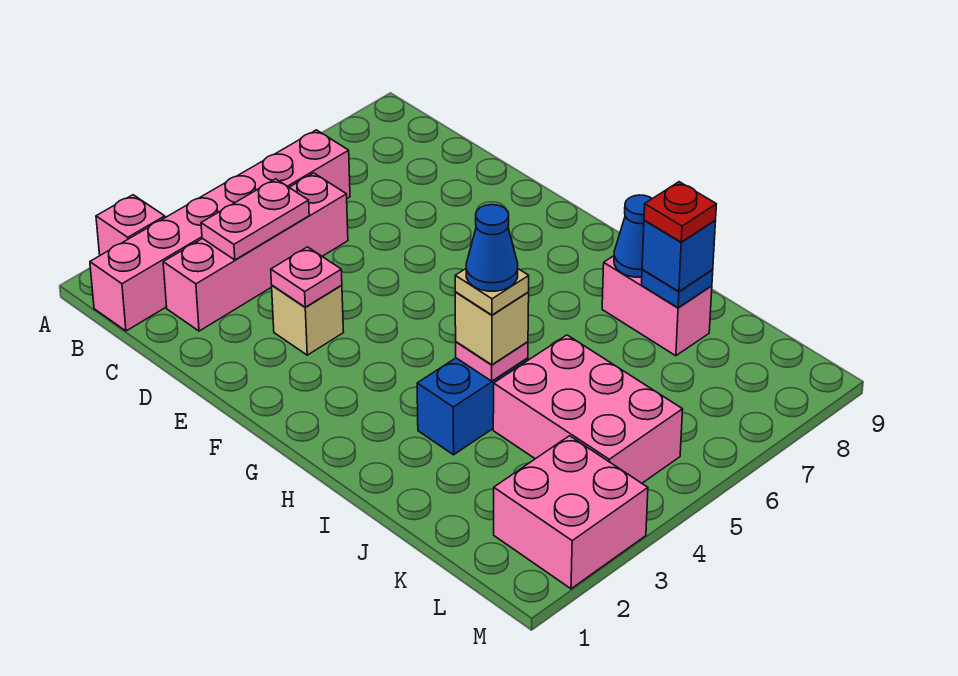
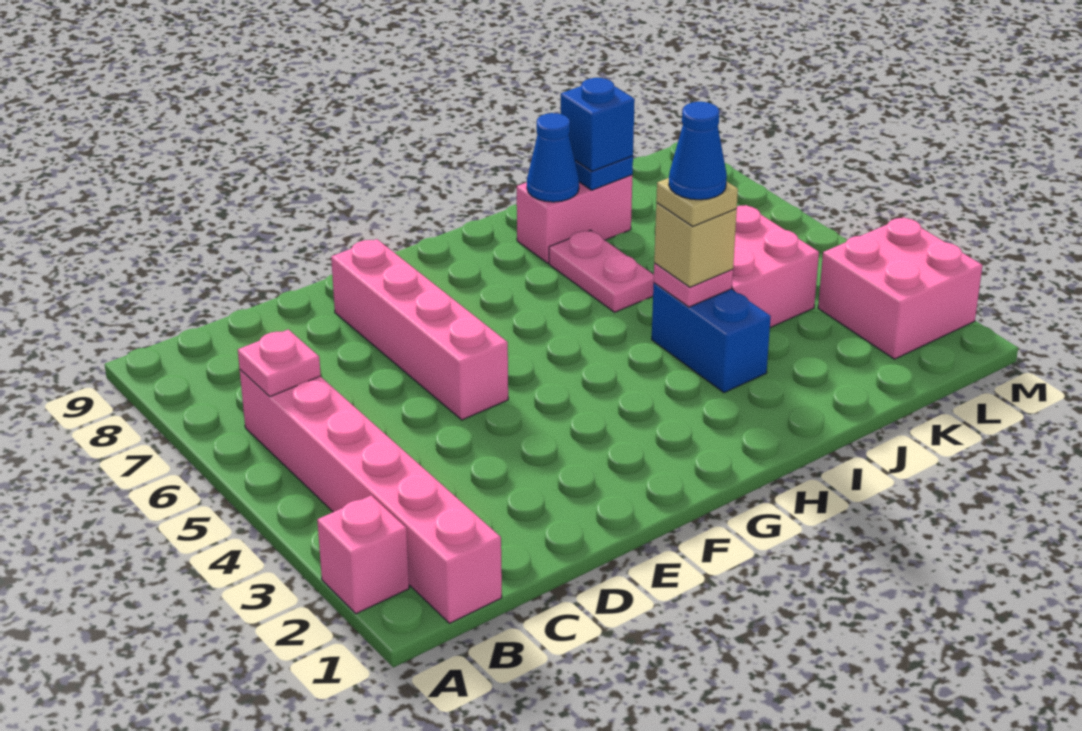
pink brick C2:C5 level 1 -> pink brick E5:E8 level 1
pink plate C3:C4 level 2 -> pink plate I6:I7 level 1
tan brick E3 level 1 -> none
pink plate E3 level 2 -> pink plate B6 level 2
pink brick J4:L5 level 1 -> pink brick J4:K5 level 1
red plate J8 level 4 -> none

